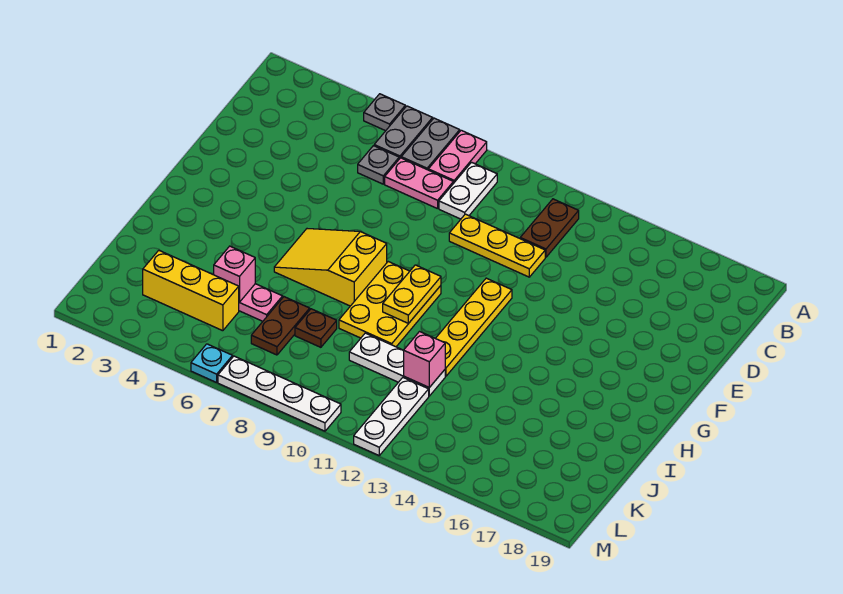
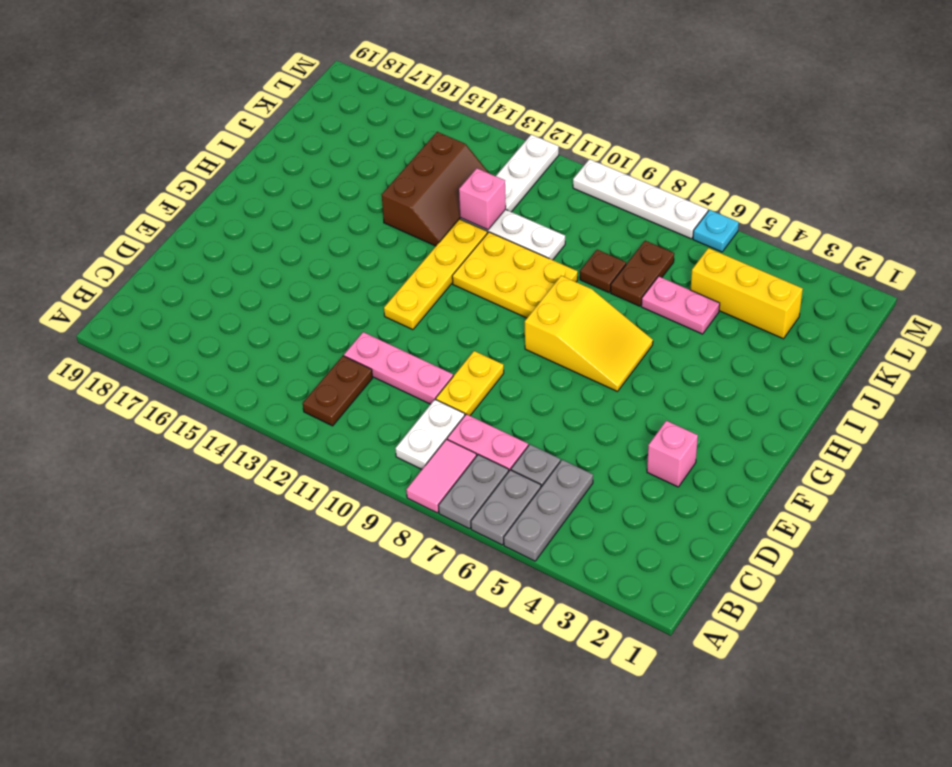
grey plate A5 level 1 -> grey plate A5:C5 level 1
pink plate A8:B8 level 1 -> pink tile A8:B8 level 1
yellow plate D10:D12 level 1 -> pink plate D10:D12 level 1
yellow plate G9:I10 level 1 -> yellow plate H9:I11 level 1
yellow plate G10:H10 level 2 -> yellow plate D9:E9 level 1
none -> brown slope I13:K14 level 1 top 14
pink brick J5 level 2 -> pink brick E3 level 1

